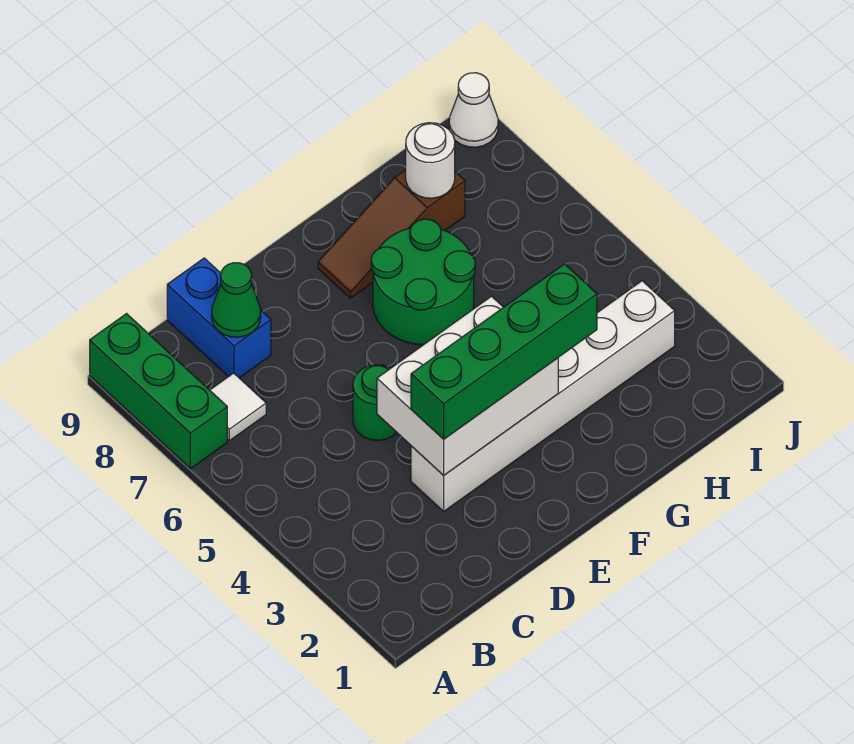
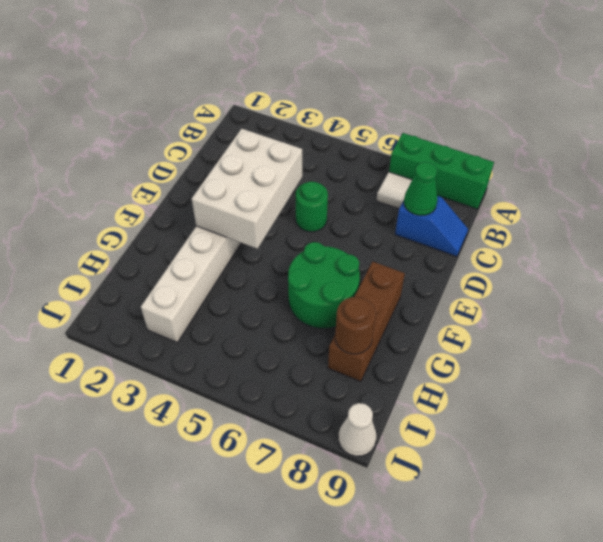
blue brick C8:C9 level 1 -> blue slope C8:C9 level 1 top 8
green brick D3:G3 level 3 -> none
brown slope F8:H8 level 1 top H -> brown brick F8:H8 level 1
white round brick H8 level 2 -> brown round brick H8 level 2

